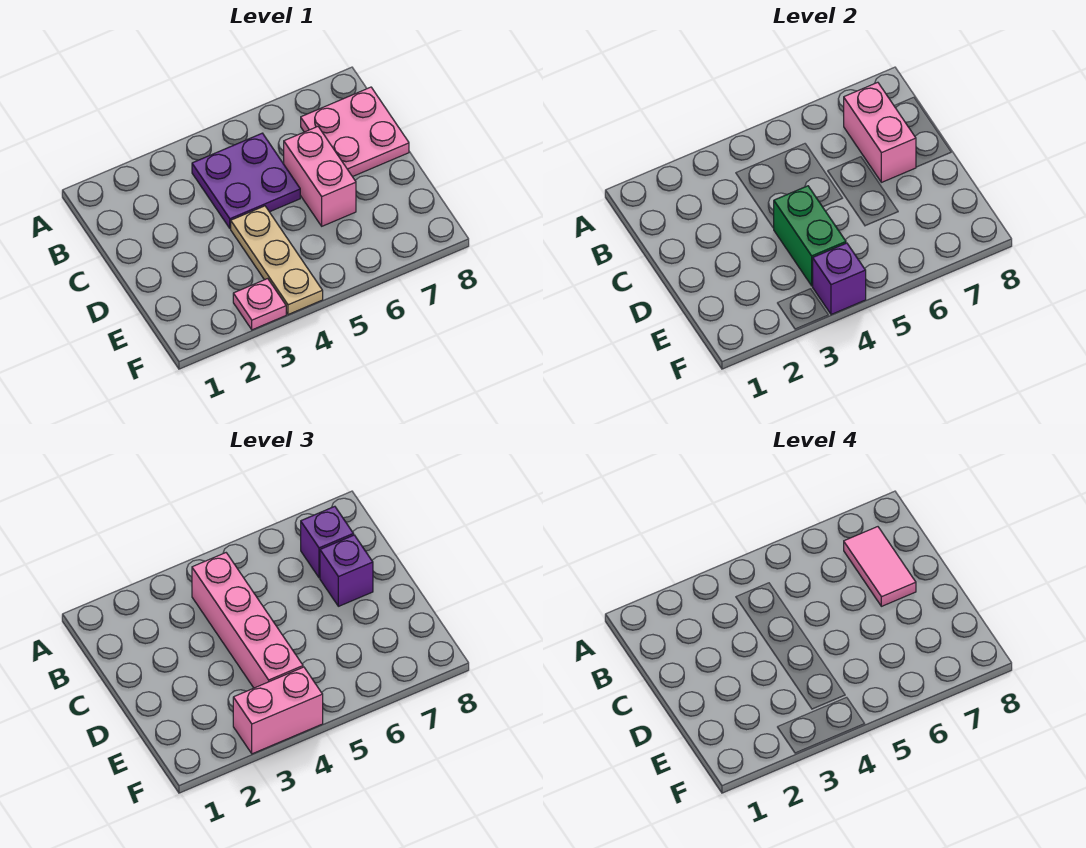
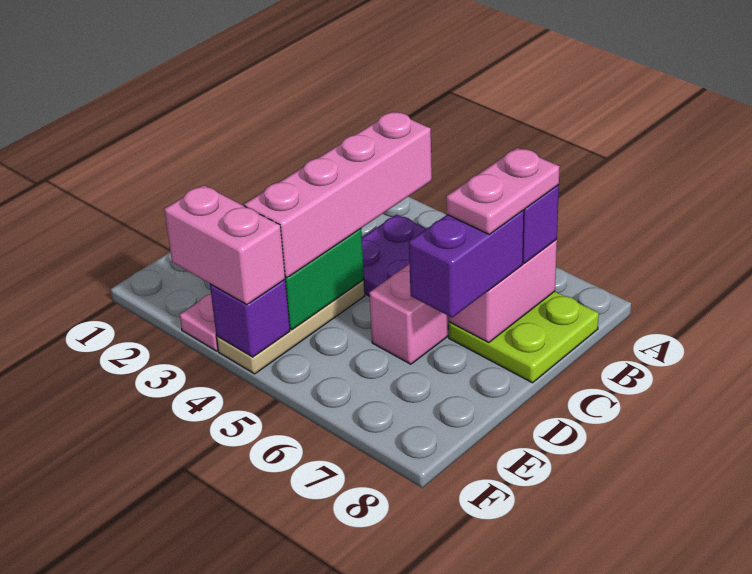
pink plate B7:C8 level 1 -> lime plate B7:C8 level 1
pink tile B7:C7 level 4 -> pink plate B7:C7 level 4
purple brick C7 level 3 -> purple brick C7:D7 level 3

